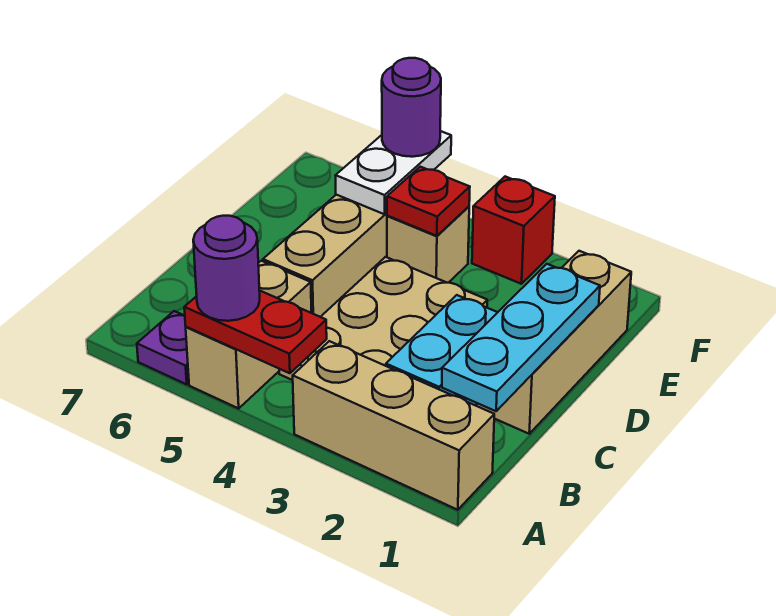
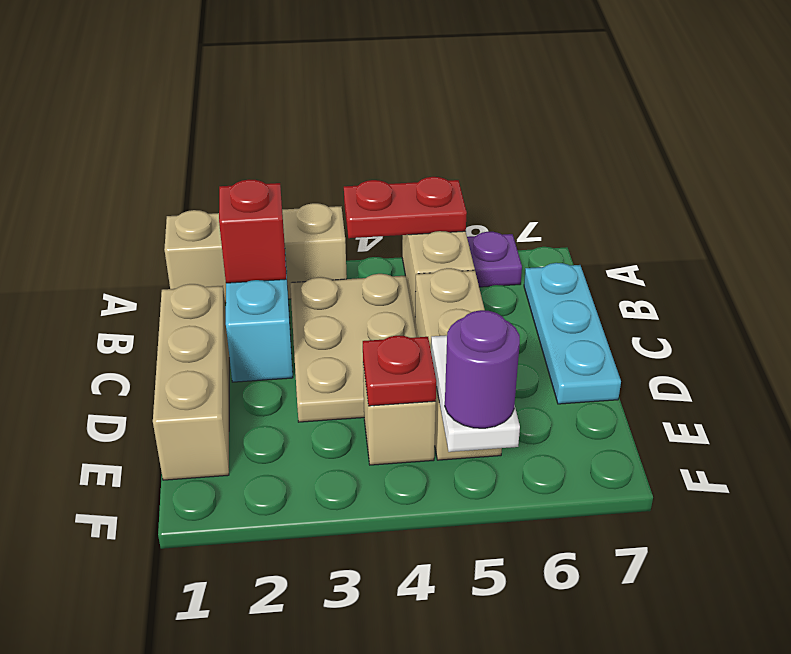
purple round brick A5 level 3 -> none
cyan plate B1:D1 level 2 -> cyan plate B7:D7 level 1
red brick F3 level 1 -> red brick B2 level 2

